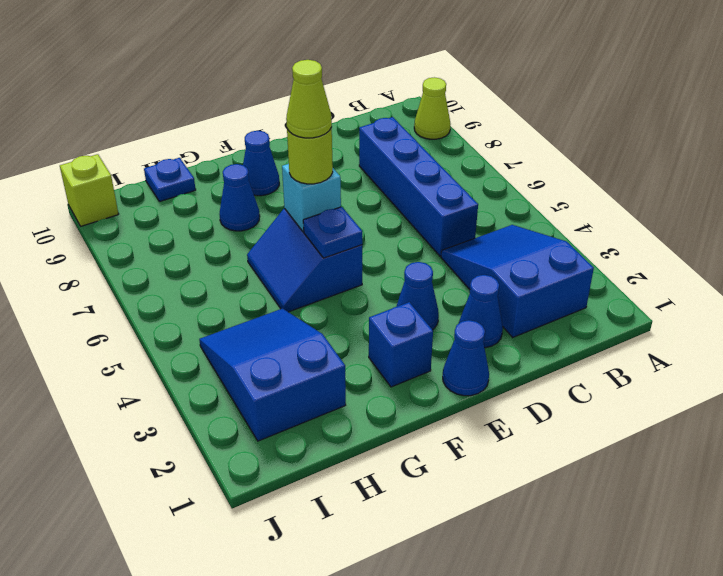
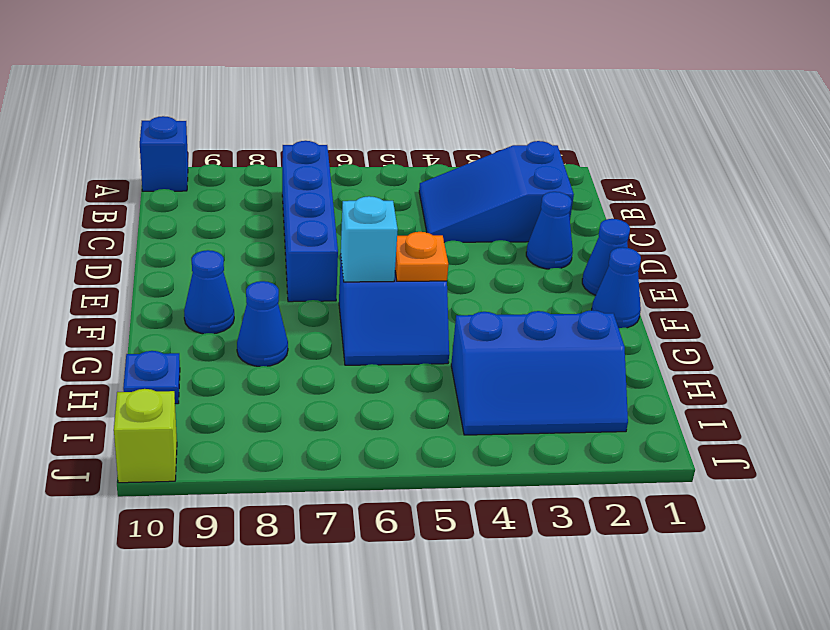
lime cone A9 level 1 -> none
blue brick C5:C8 level 1 -> blue brick B7:E7 level 1
blue cone E3 level 1 -> blue cone F1 level 1
blue brick F2 level 1 -> blue brick A10 level 1
blue plate F5 level 2 -> orange plate F5 level 2
lime round brick F6 level 3 -> none
lime cone F6 level 4 -> none
blue slope H2:I4 level 1 top 2 -> blue slope H2:I4 level 1 top H

